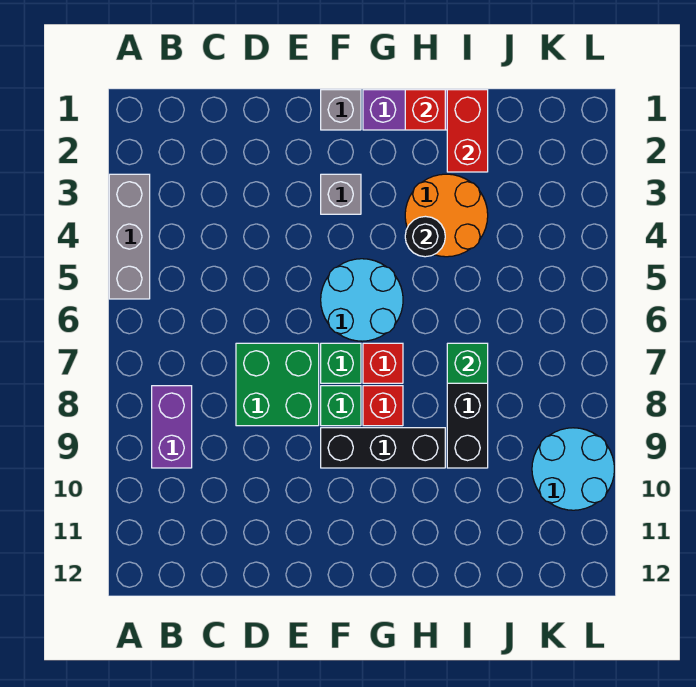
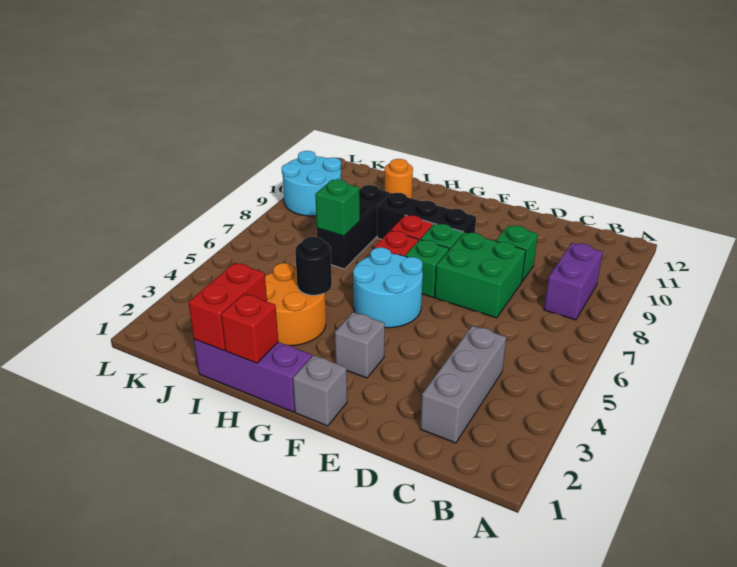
grey brick A3:A5 level 1 -> grey brick C2:C4 level 1
none -> green brick D9 level 1
none -> orange round brick I11 level 1

